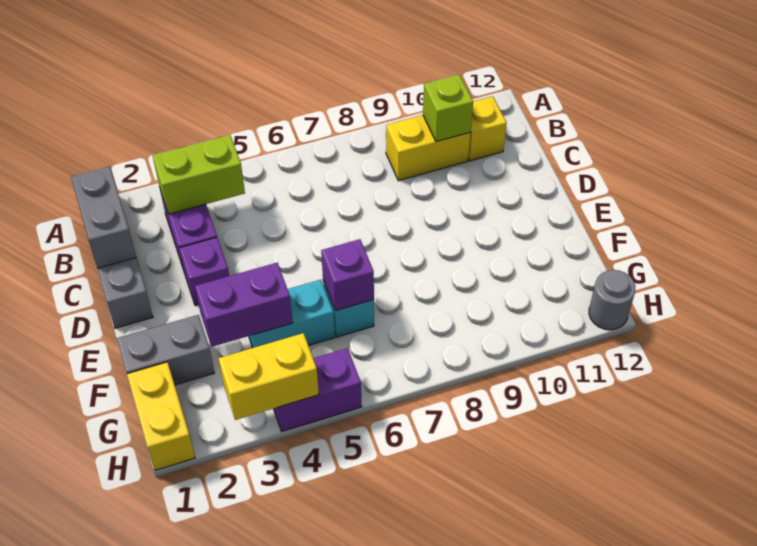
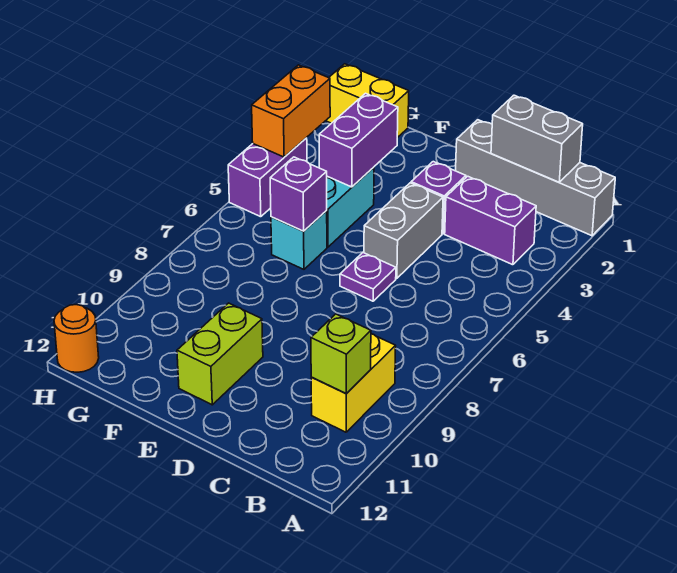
lime brick B3:B4 level 2 -> lime brick E10:E11 level 1
yellow brick B11 level 1 -> none
none -> purple plate D6 level 1
grey brick F1:F2 level 1 -> grey brick D4:D5 level 1
yellow brick H3:H4 level 2 -> orange brick H3:H4 level 2
grey round brick H12 level 1 -> orange round brick H12 level 1

